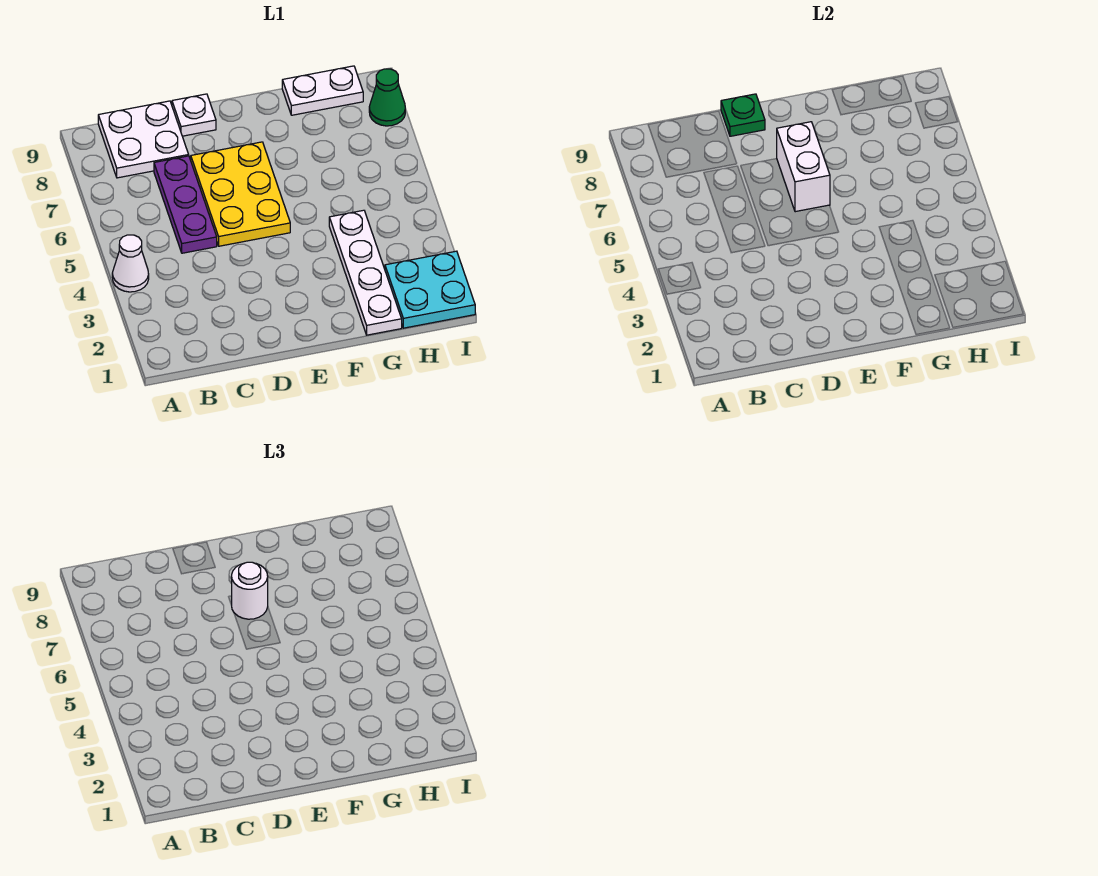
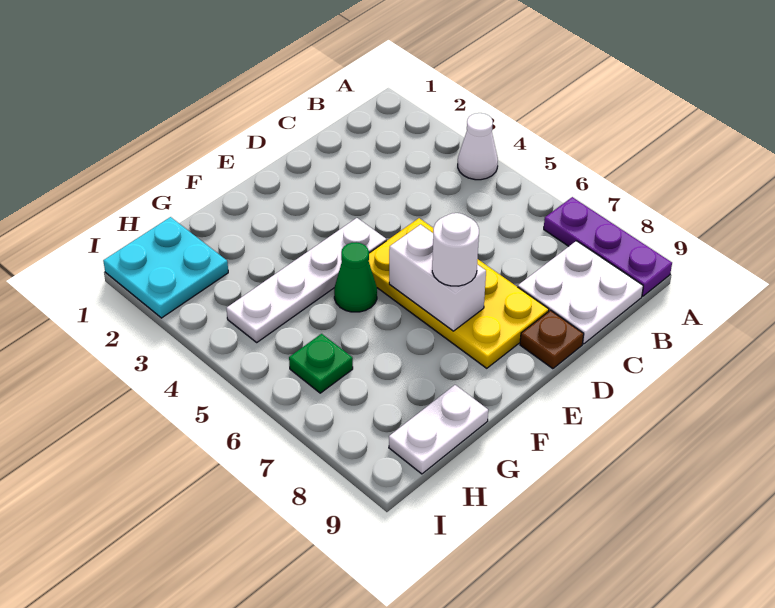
purple plate C5:C7 level 1 -> purple plate A7:A9 level 1
yellow plate D5:E7 level 1 -> yellow plate D5:E8 level 1
white plate D9 level 1 -> brown plate D9 level 1
green plate D9 level 2 -> green plate H6 level 1
white plate G1:G4 level 1 -> white plate E4:H4 level 1
green cone I8 level 1 -> green cone F5 level 1

